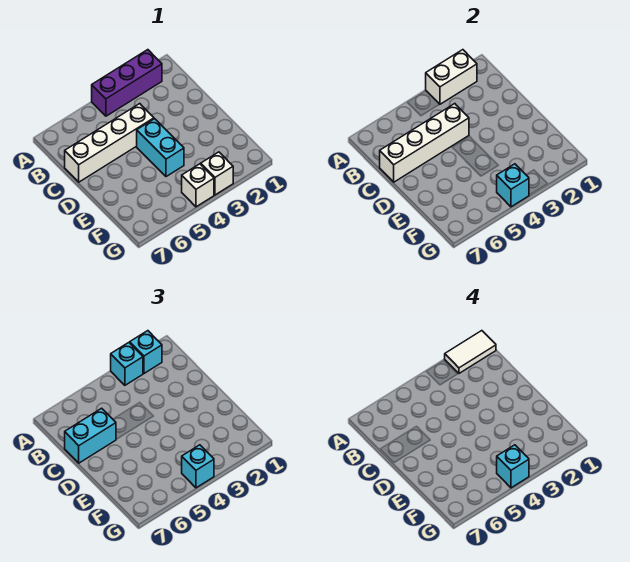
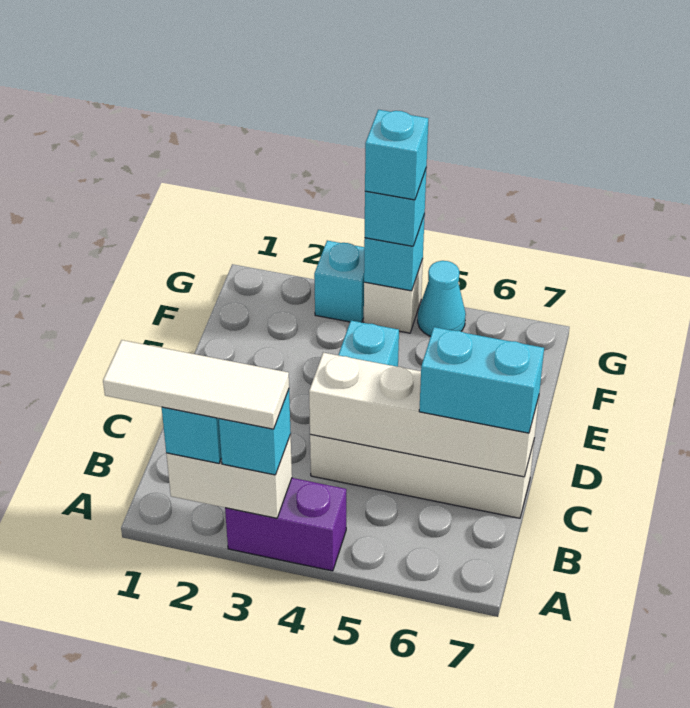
white tile A1:A2 level 4 -> white tile A1:A3 level 4
purple brick A2:A4 level 1 -> purple brick A3:A4 level 1
white brick G3 level 1 -> cyan brick G3 level 1
none -> cyan cone G5 level 1

